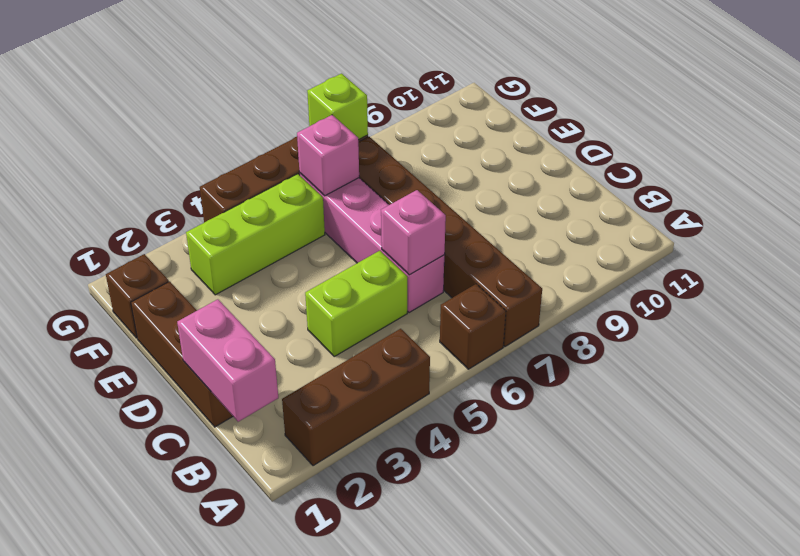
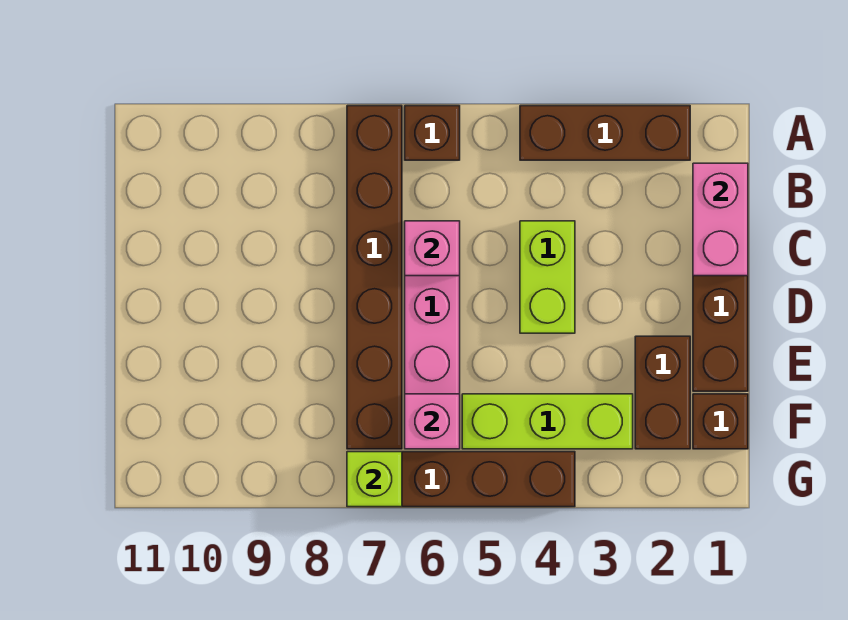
lime brick C4:C5 level 1 -> lime brick C4:D4 level 1
none -> brown brick E2:F2 level 1

